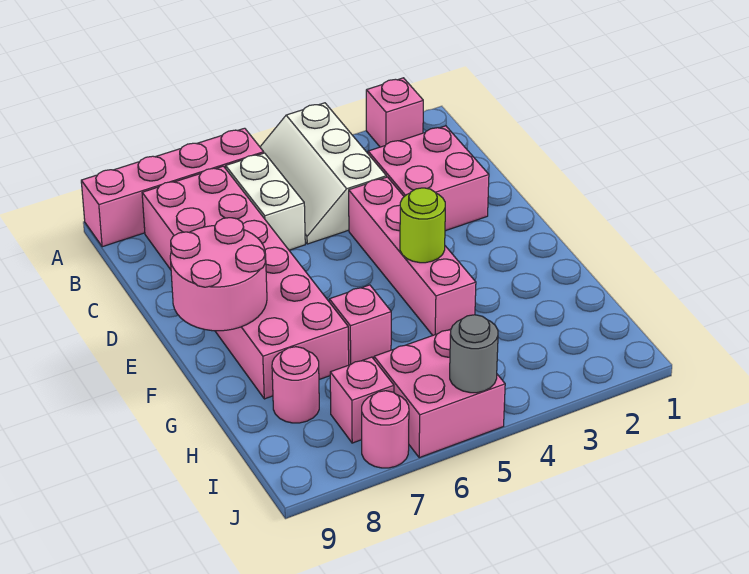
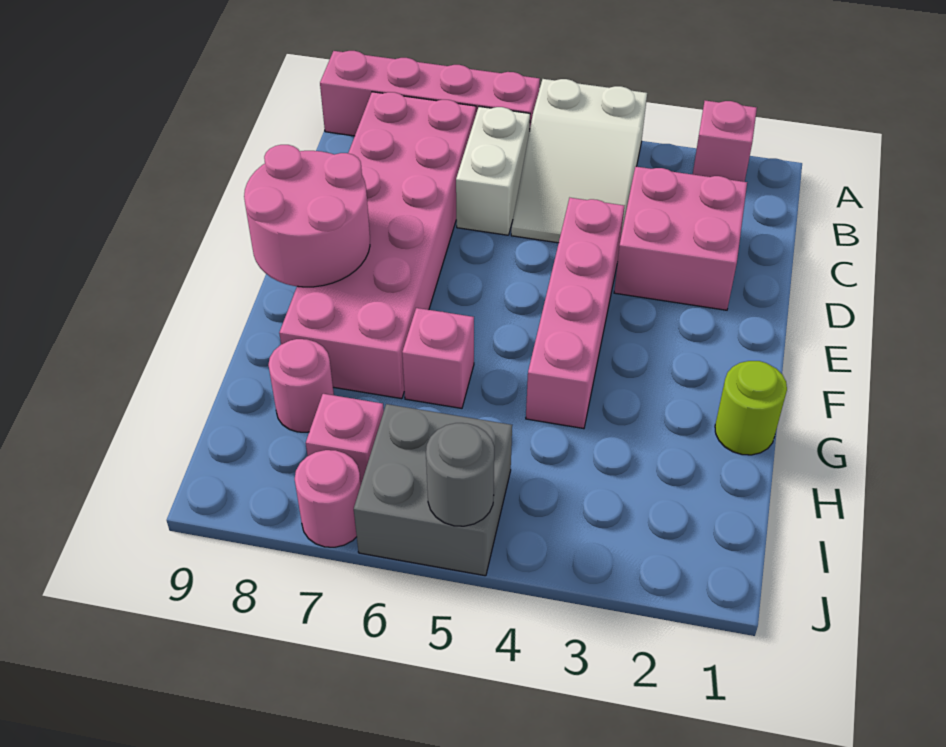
white slope A4:C5 level 1 top 4 -> white slope A4:C5 level 1 top A
lime round brick F4 level 2 -> lime round brick G1 level 1
pink brick I5:J6 level 1 -> grey brick I5:J6 level 1

